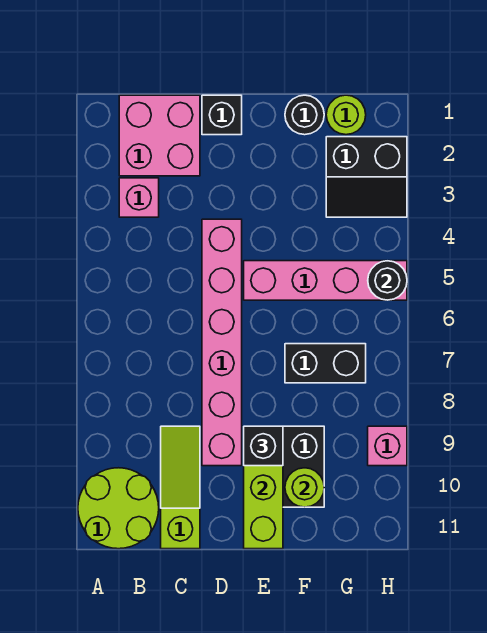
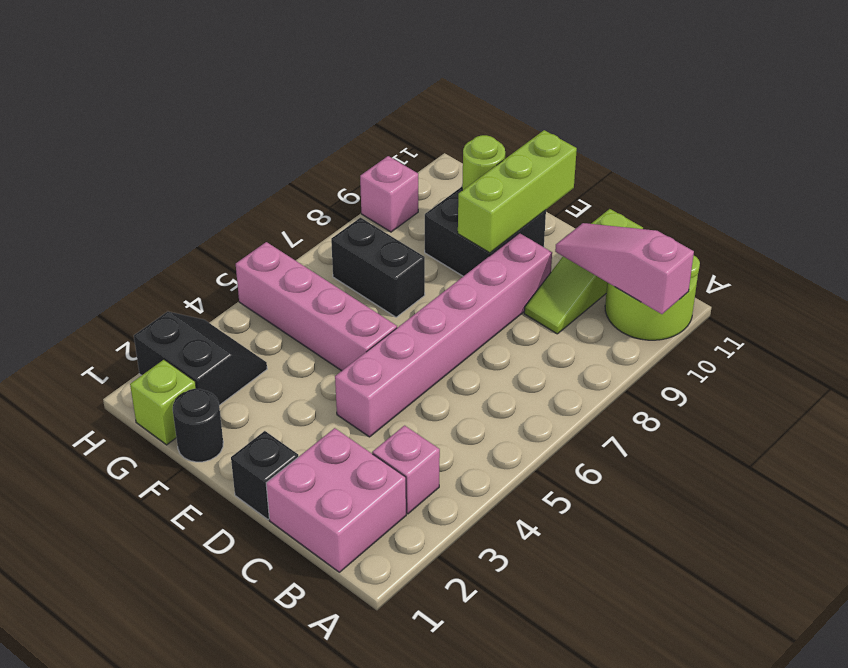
none -> pink slope A10:C10 level 2 top A
black brick E9 level 3 -> none
lime round brick G1 level 1 -> lime brick G1 level 1
black round brick H5 level 2 -> none

